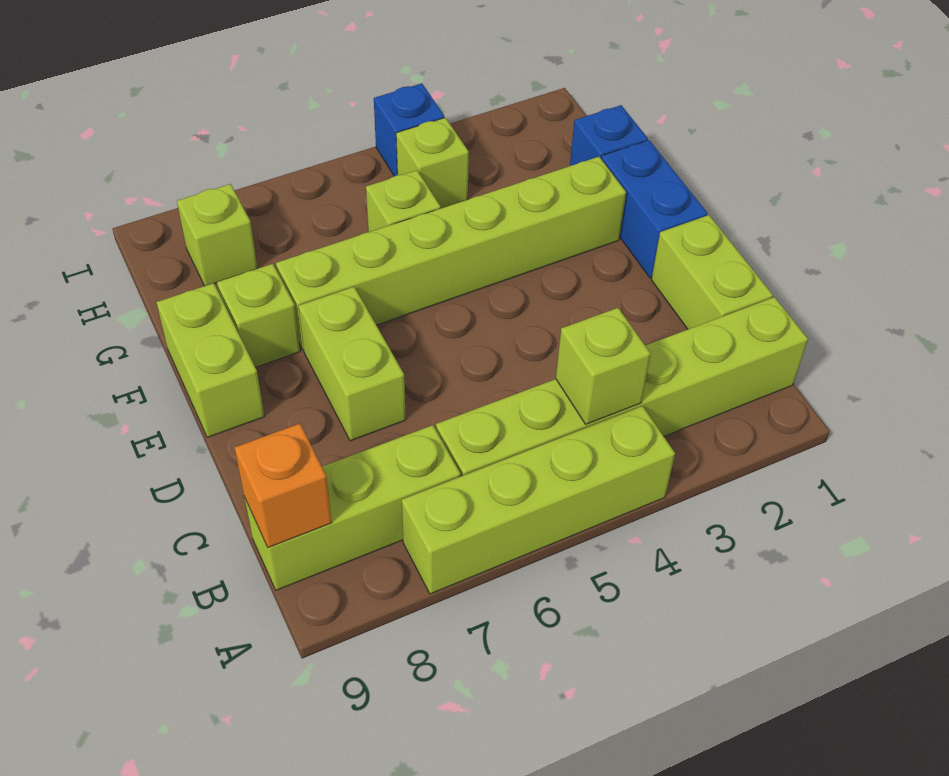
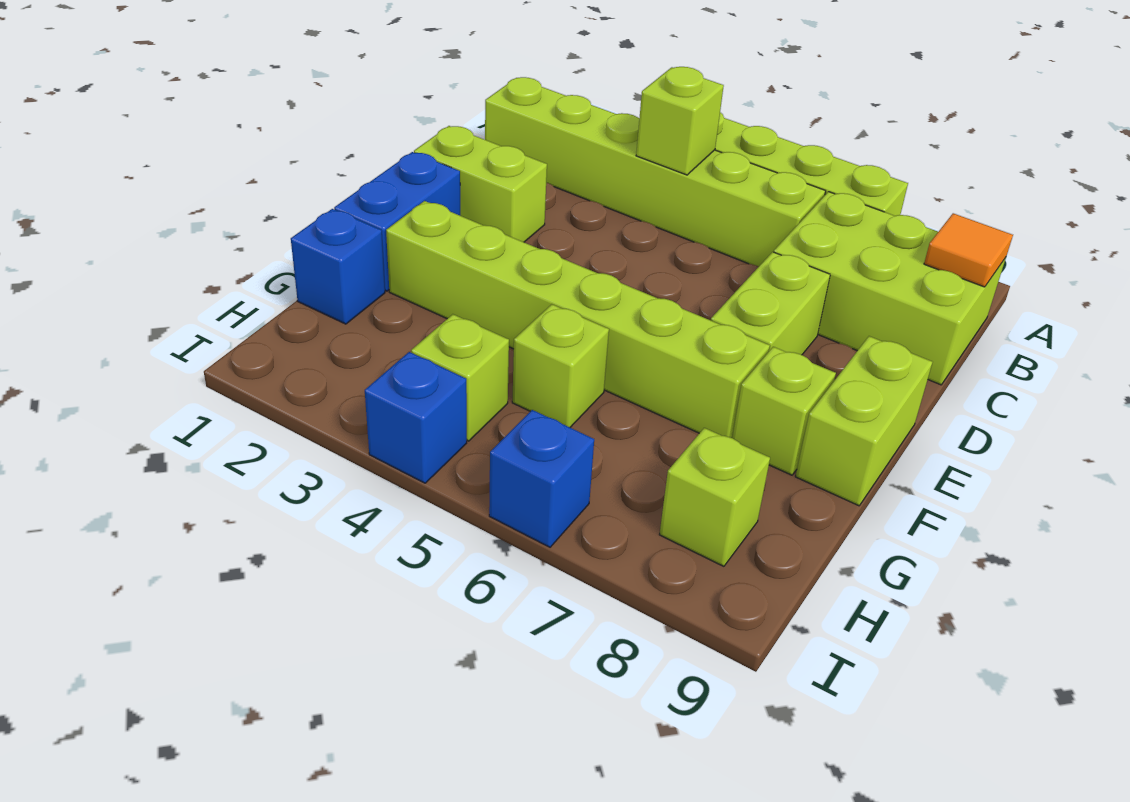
lime brick B7:B9 level 1 -> lime brick B7:C9 level 1
orange brick B9 level 2 -> orange tile B9 level 2
lime brick C1:D1 level 1 -> lime brick D1:D2 level 1
none -> blue brick I6 level 1

